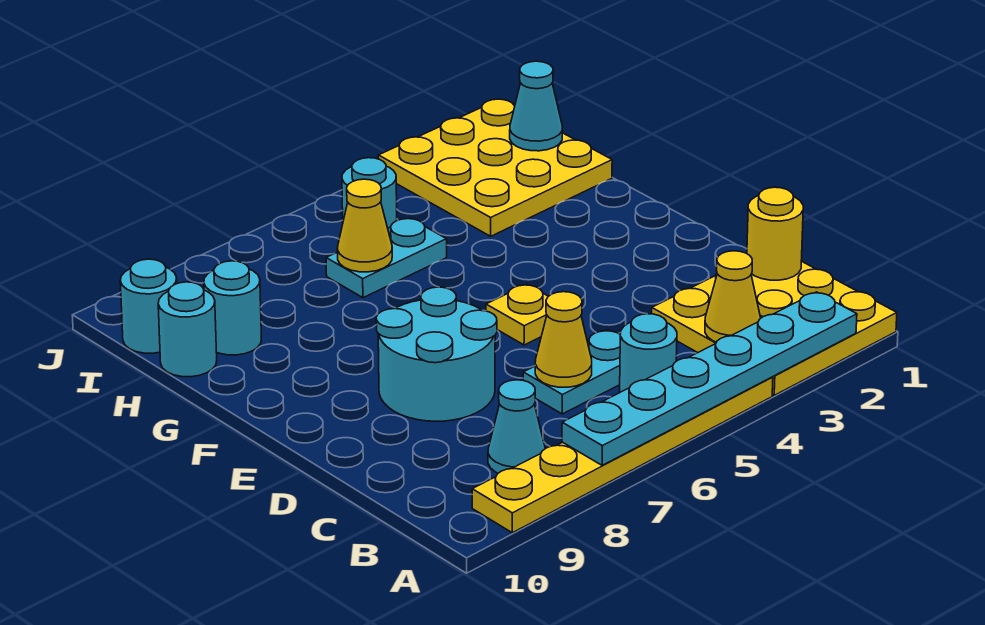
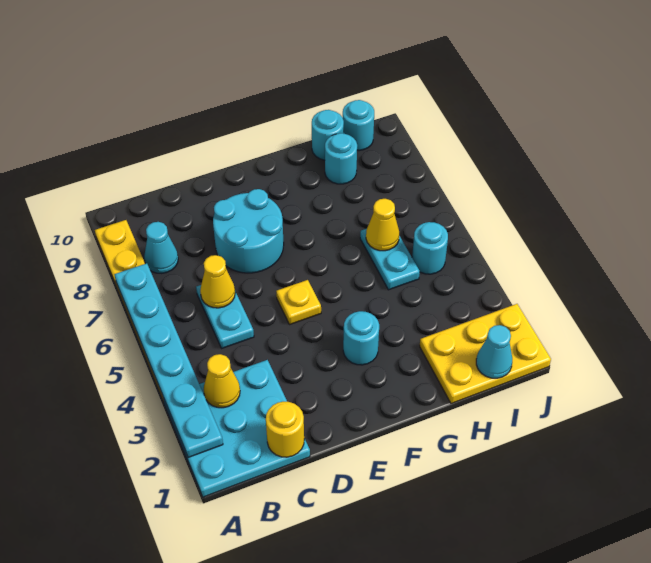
yellow plate A1:C3 level 1 -> cyan plate A1:C3 level 1
cyan round brick B5 level 1 -> cyan round brick F3 level 1
yellow plate H1:J3 level 1 -> yellow plate H1:J2 level 1

